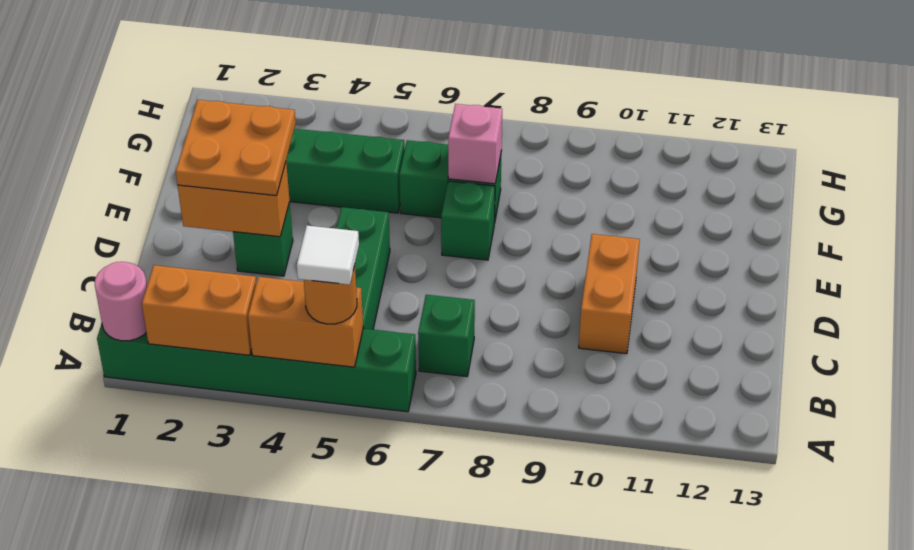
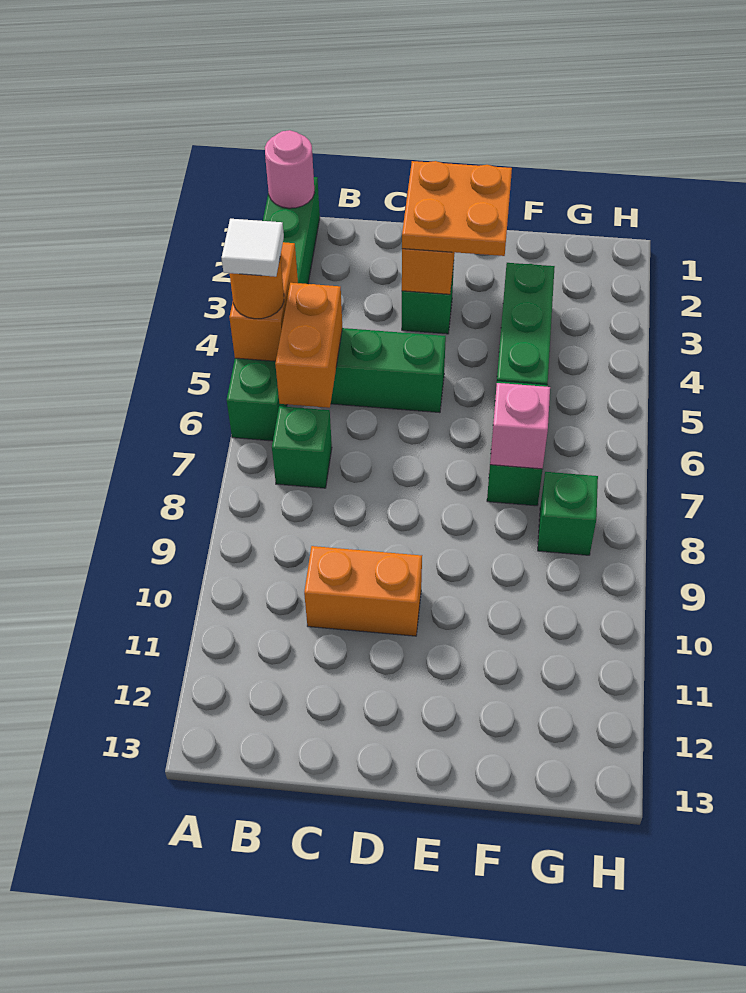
orange brick A2:A3 level 2 -> orange brick B5:B6 level 2
green brick E7 level 1 -> green brick G8 level 1

